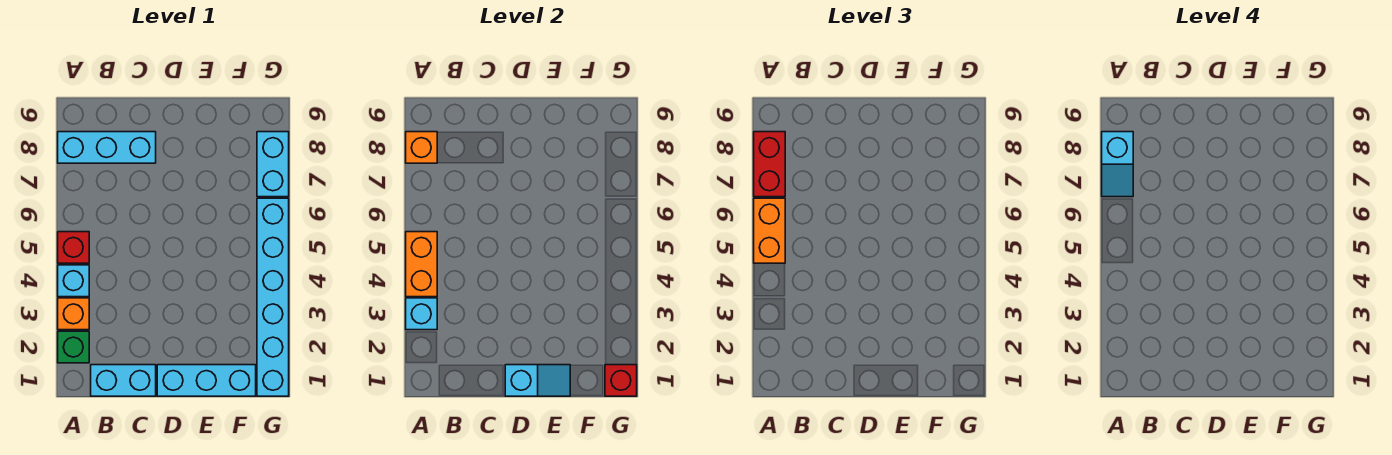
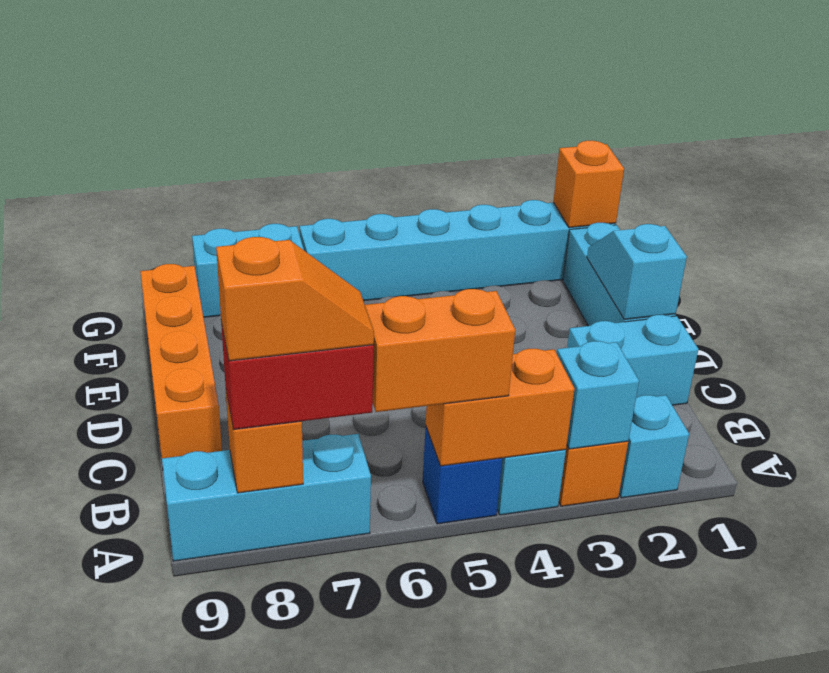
green brick A2 level 1 -> cyan brick A2 level 1
red brick A5 level 1 -> blue brick A5 level 1
cyan slope A7:A8 level 4 top 8 -> orange slope A7:A8 level 4 top 8
cyan brick A8:C8 level 1 -> cyan brick A7:A9 level 1
cyan brick B1:C1 level 1 -> cyan brick C1:C2 level 1
none -> orange brick C9:F9 level 1
red brick G1 level 2 -> orange brick G1 level 2

